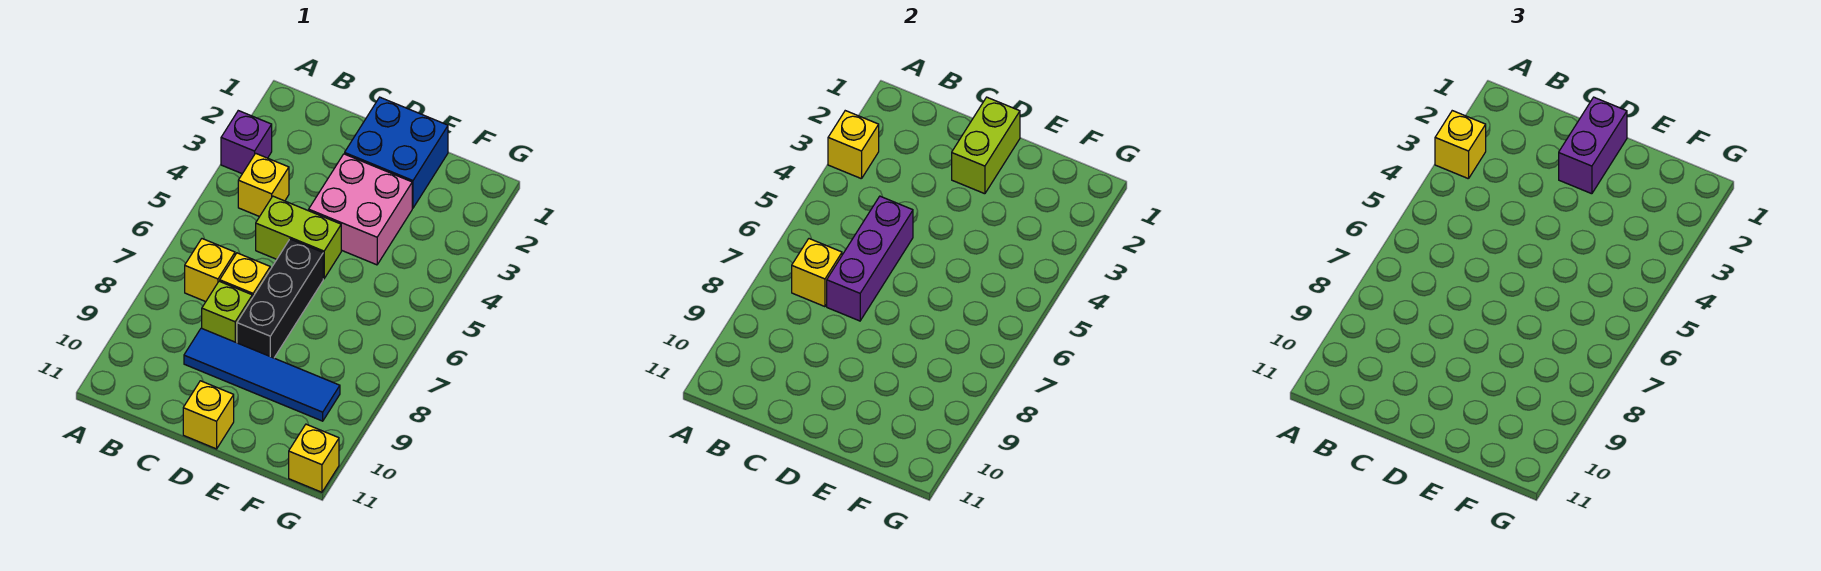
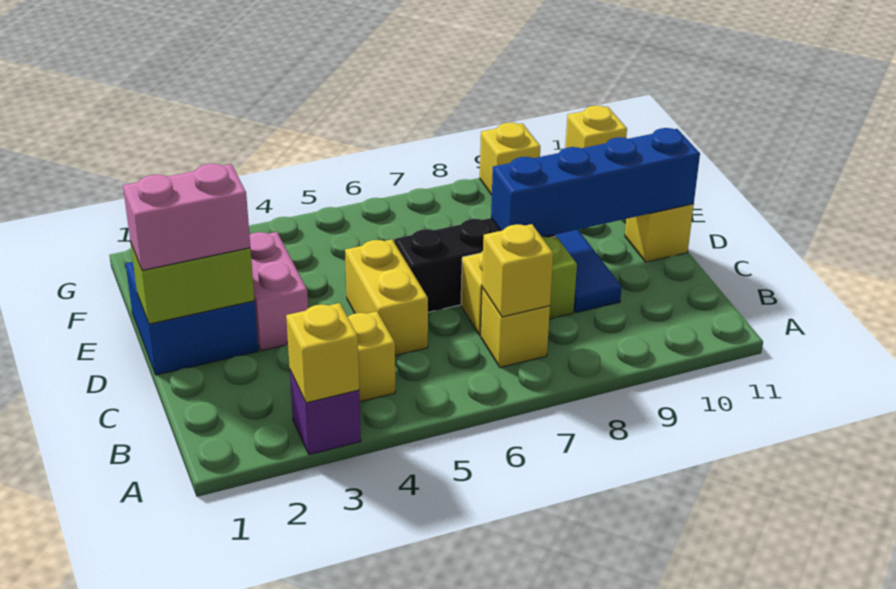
yellow brick A3 level 3 -> yellow brick G9 level 1
lime brick C5:D5 level 1 -> yellow brick C5:D5 level 1
purple brick C5:C7 level 2 -> none
purple brick D1:D2 level 3 -> pink brick D1:D2 level 3
pink brick D3:E4 level 1 -> pink brick D3:E3 level 1
none -> blue brick D8:D11 level 2

